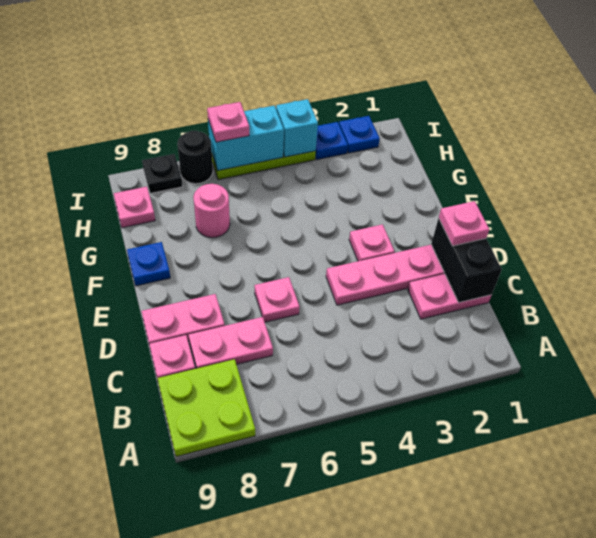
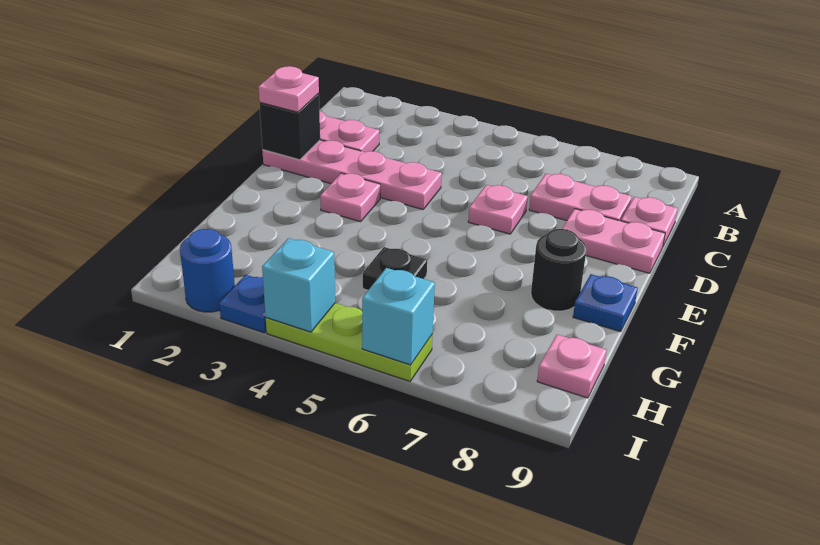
lime plate A8:B9 level 1 -> none
black brick C1:D1 level 2 -> black brick D1 level 2
pink round brick G7 level 1 -> none
blue plate I2 level 1 -> blue round brick I2 level 1
cyan brick I5:I6 level 2 -> cyan brick I6 level 2
pink plate I6 level 3 -> none
black round brick I7 level 1 -> black round brick F8 level 1
black plate I8 level 1 -> black plate G5 level 1

